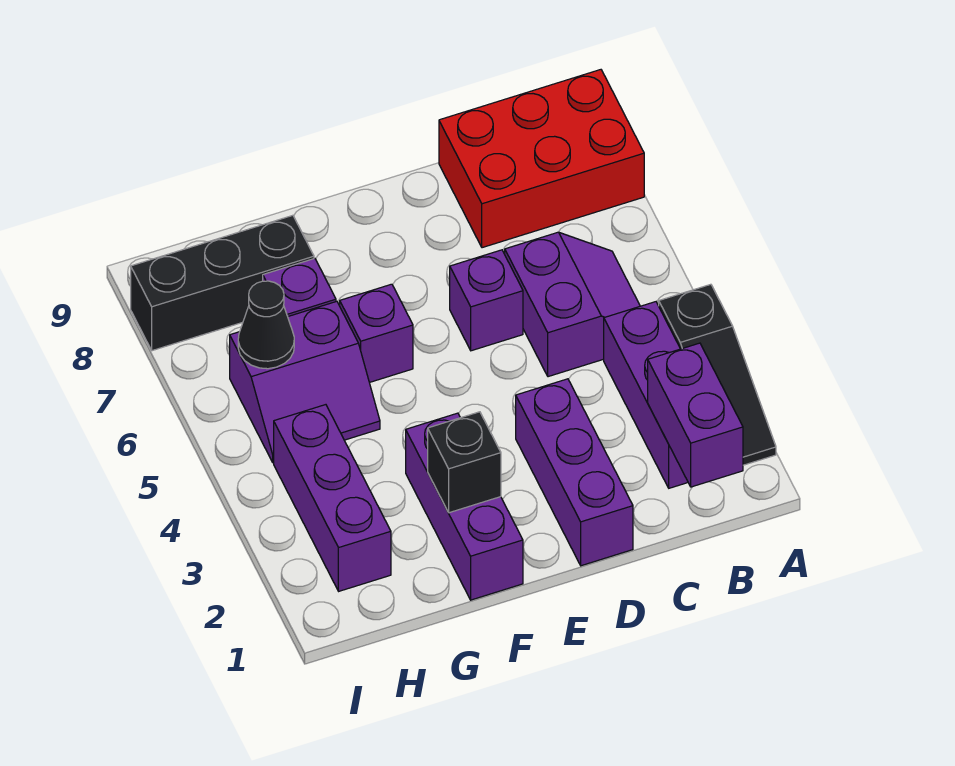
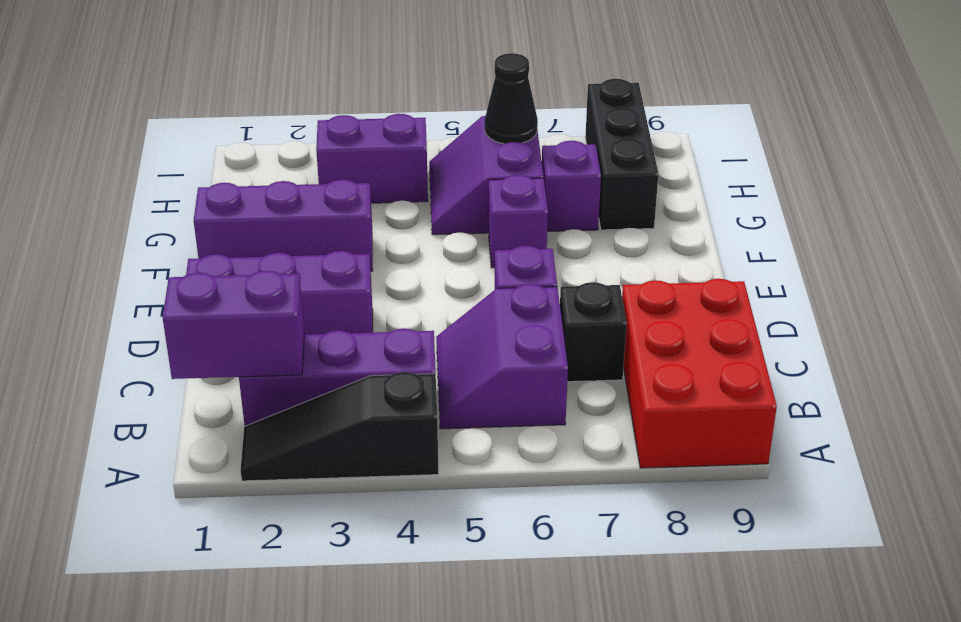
purple slope B5:C6 level 1 top C -> purple slope B5:C6 level 1 top 6
black brick F2 level 2 -> black brick C7 level 1
purple brick H2:H4 level 1 -> purple brick H3:H4 level 1

